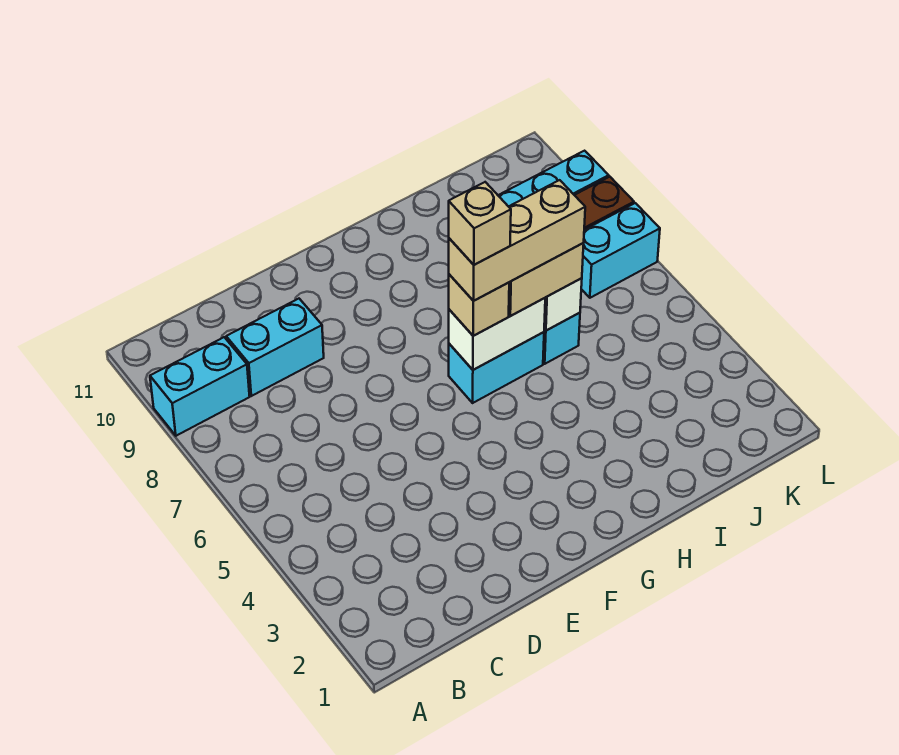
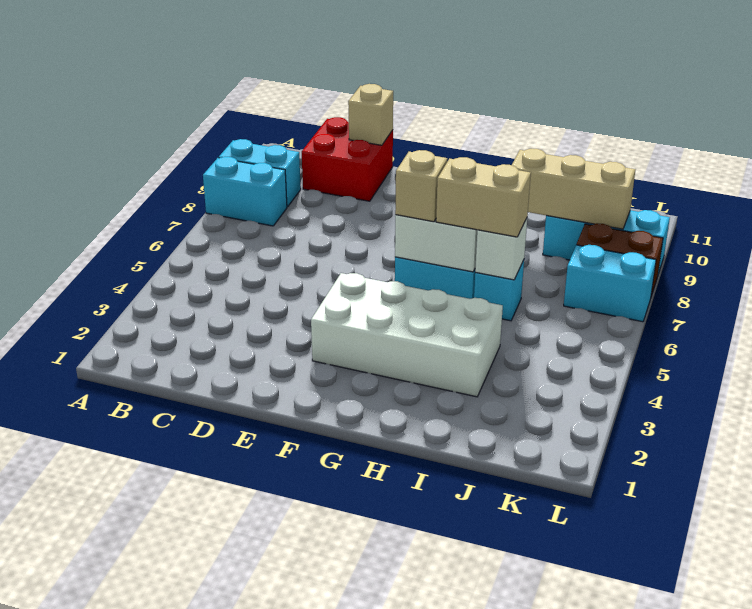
cyan brick C9:D9 level 1 -> cyan brick A8:B8 level 1
none -> red brick C10:D11 level 1
none -> white brick F3:I4 level 1
tan brick G6:I6 level 4 -> tan brick I9:K9 level 2
tan brick G6 level 5 -> tan brick D11 level 2

